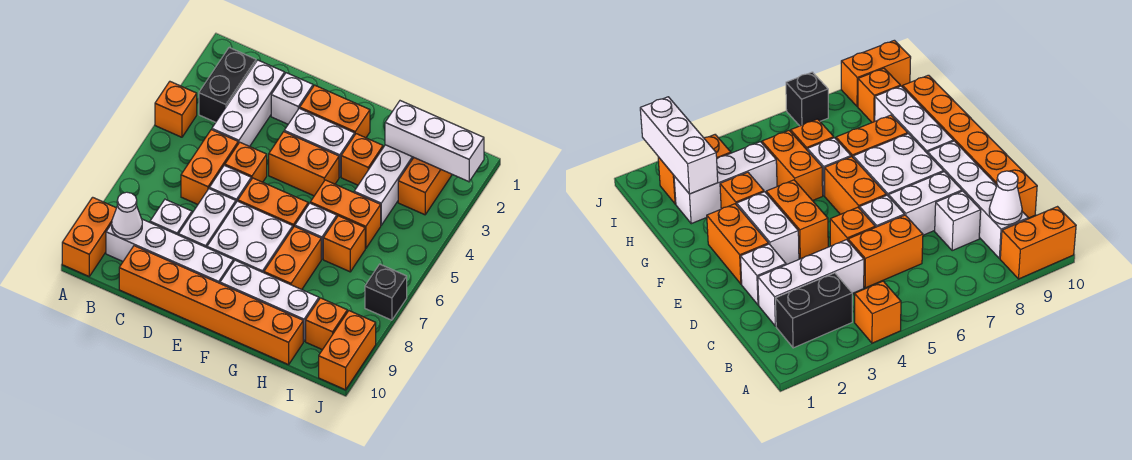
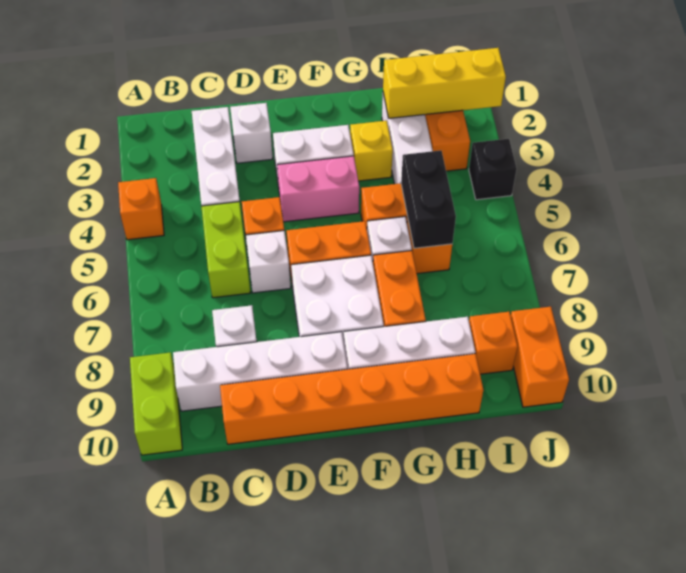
orange brick A9:A10 level 1 -> lime brick A9:A10 level 1
black brick B2:B3 level 1 -> black brick H5:H6 level 2
white cone B9 level 2 -> none
orange brick C5:C6 level 1 -> lime brick C5:C6 level 1
white brick D7:D8 level 1 -> none
orange brick E2:F2 level 1 -> none
orange brick E4:F4 level 1 -> pink brick E4:F4 level 1
orange brick G3 level 1 -> yellow brick G3 level 1
white brick H2:J2 level 2 -> yellow brick H2:J2 level 2
black brick J7 level 1 -> black brick J4 level 1

